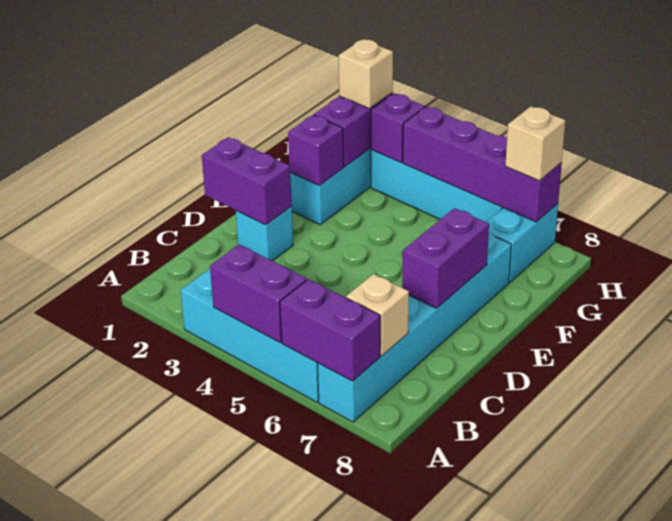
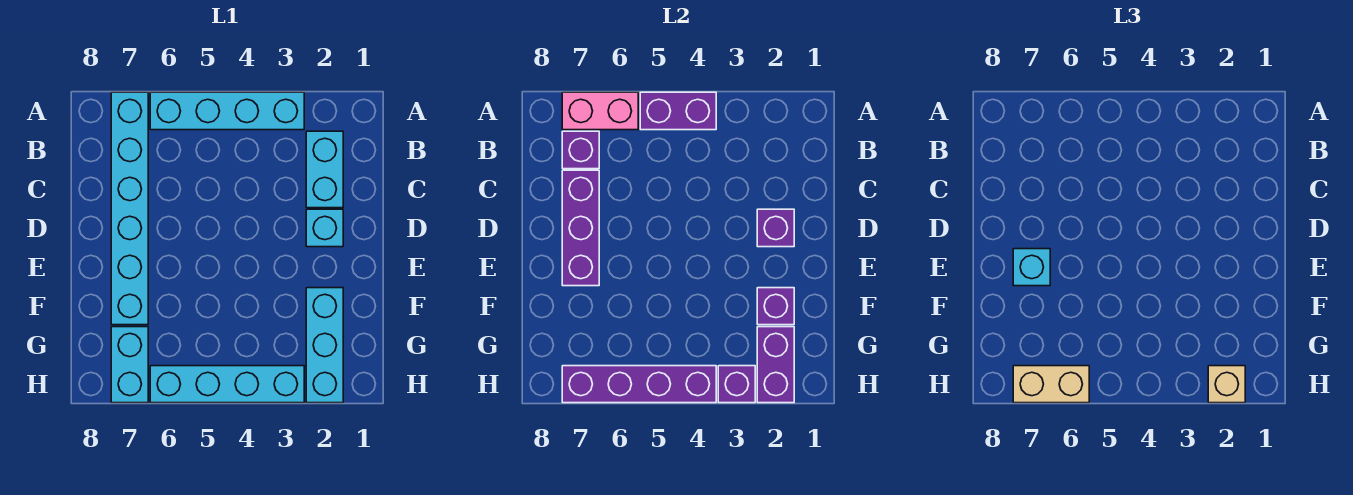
purple brick A6:A7 level 2 -> pink brick A6:A7 level 2
none -> cyan brick B2:C2 level 1
tan brick B7 level 2 -> purple brick B7 level 2
purple brick D1:D2 level 2 -> purple brick D2 level 2
purple brick D7:E7 level 2 -> purple brick C7:E7 level 2
none -> cyan brick E7 level 3
tan brick H7 level 3 -> tan brick H6:H7 level 3

